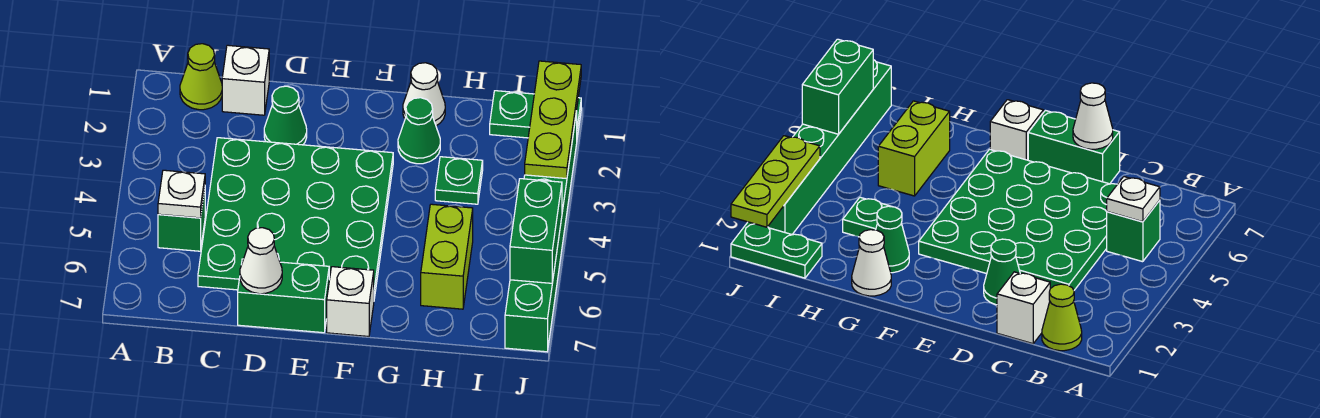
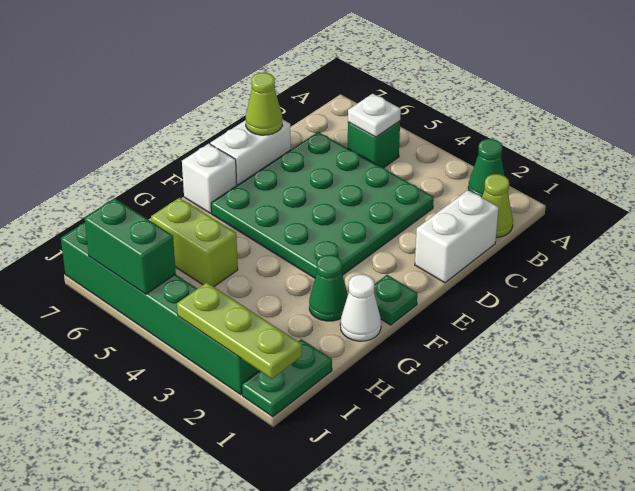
white brick C1 level 1 -> white brick C1:D1 level 1
green cone D2 level 1 -> green cone A2 level 1
green brick D7:E7 level 1 -> white brick D7:E7 level 1
white cone D7 level 2 -> lime cone D7 level 2
green plate H3 level 1 -> green plate F1 level 1

